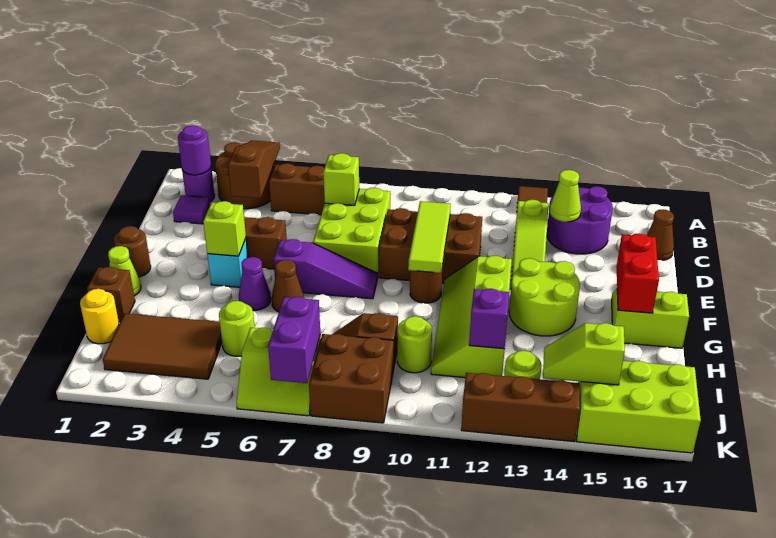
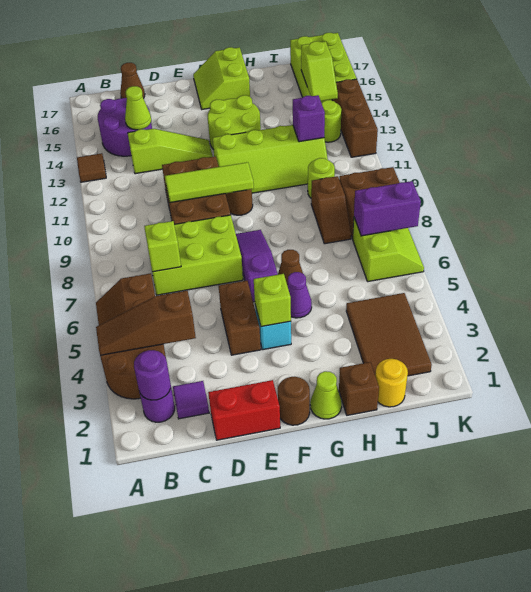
red brick F16:G16 level 2 -> red brick D1:E1 level 1
lime round brick I5 level 1 -> none

